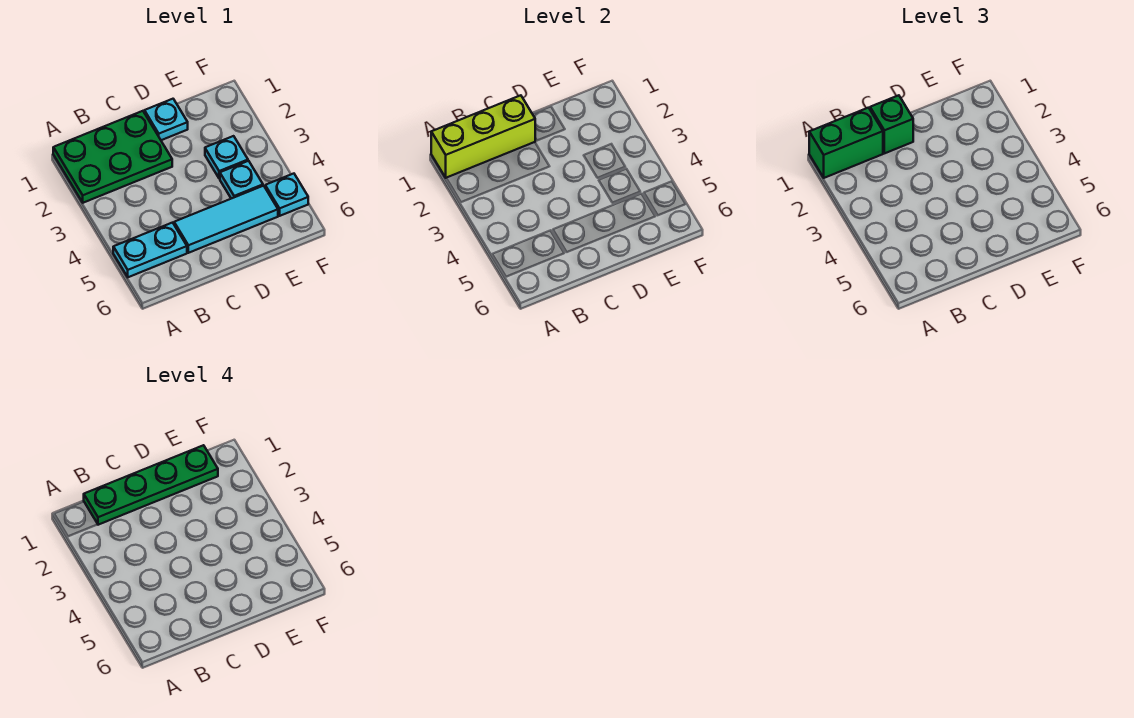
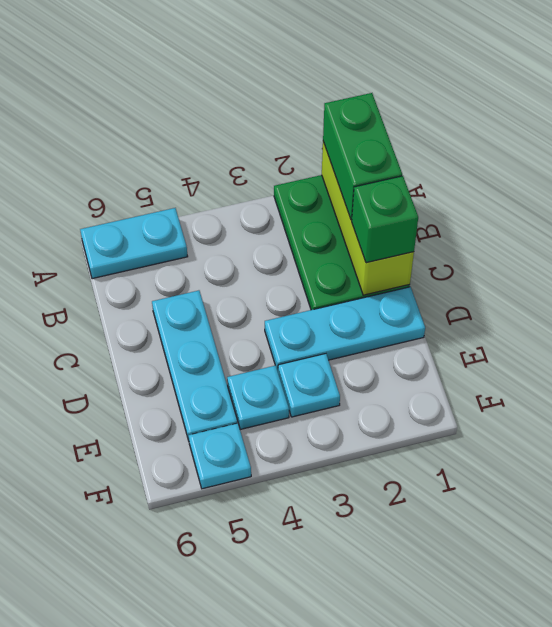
cyan plate A5:B5 level 1 -> cyan plate A5:A6 level 1
green plate B1:E1 level 4 -> none
cyan tile C5:E5 level 1 -> cyan plate C5:E5 level 1
cyan plate D1 level 1 -> cyan plate D1:D3 level 1

